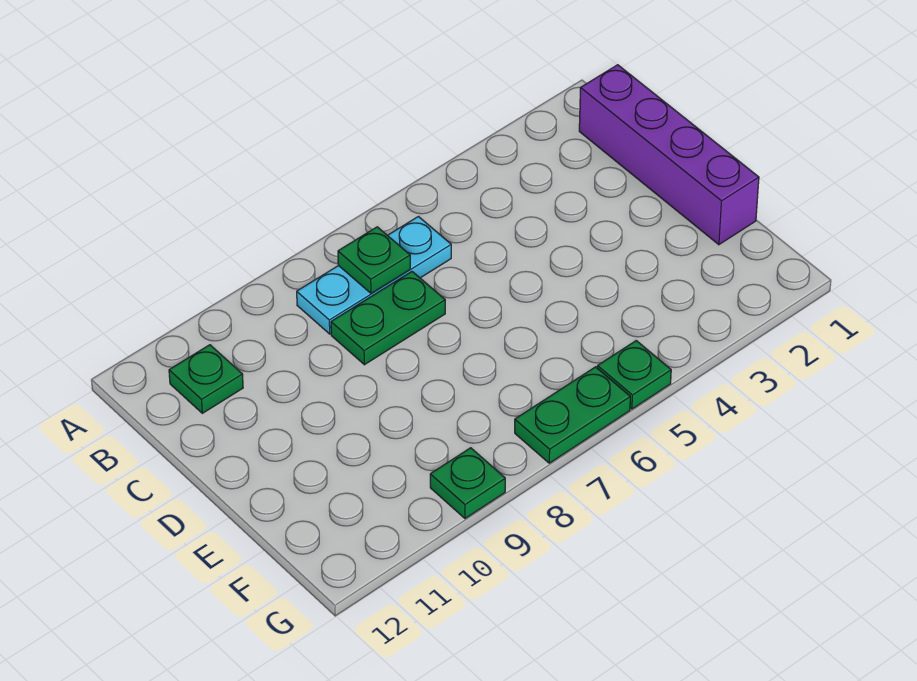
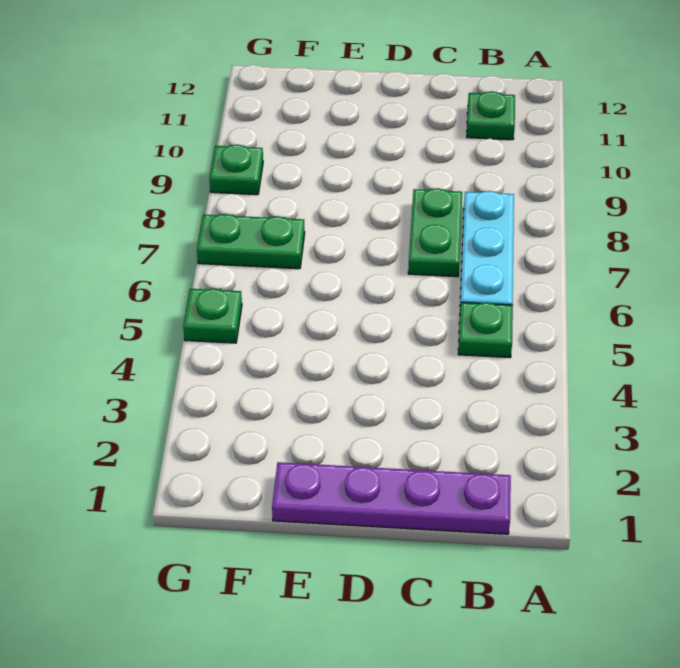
purple brick B1:E1 level 1 -> purple plate B1:E1 level 1
green plate B7 level 2 -> green plate B5 level 1
green plate G6:G7 level 1 -> green plate F7:G7 level 1

